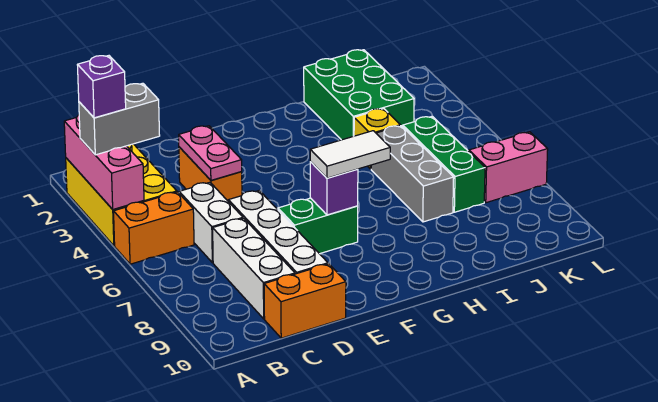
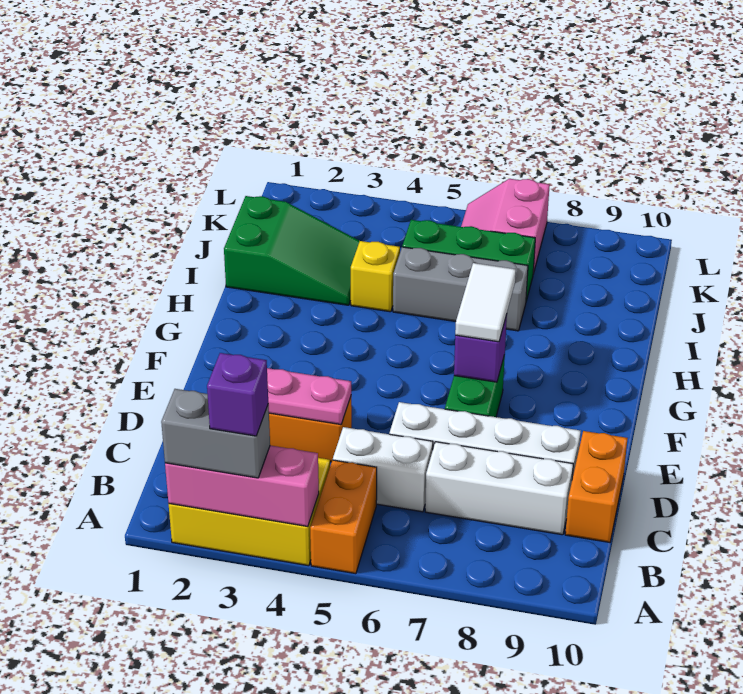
grey brick A3:B3 level 3 -> grey brick A2:A3 level 3
green brick I1:J3 level 1 -> green slope I1:J3 level 1 top 1

